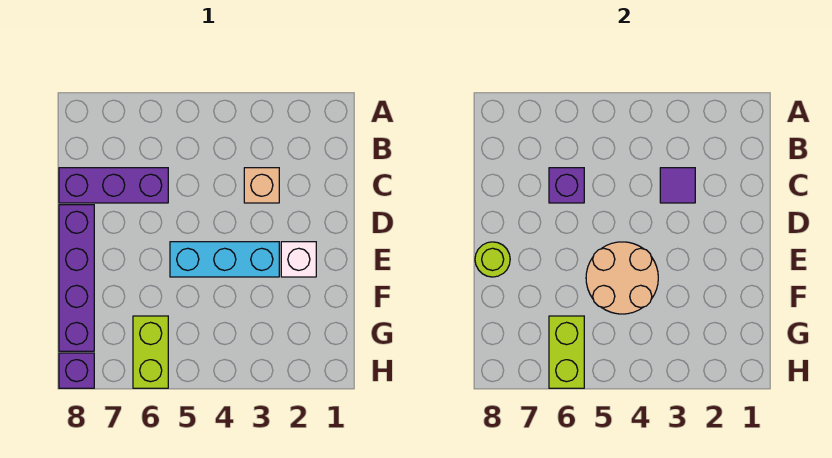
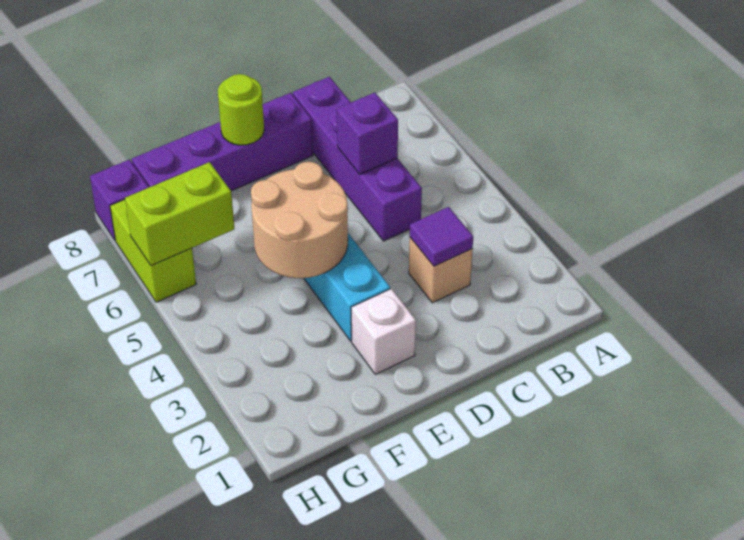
purple brick C6:C8 level 1 -> purple brick C5:C8 level 1
lime brick G6:H6 level 1 -> lime brick H6:H7 level 1

